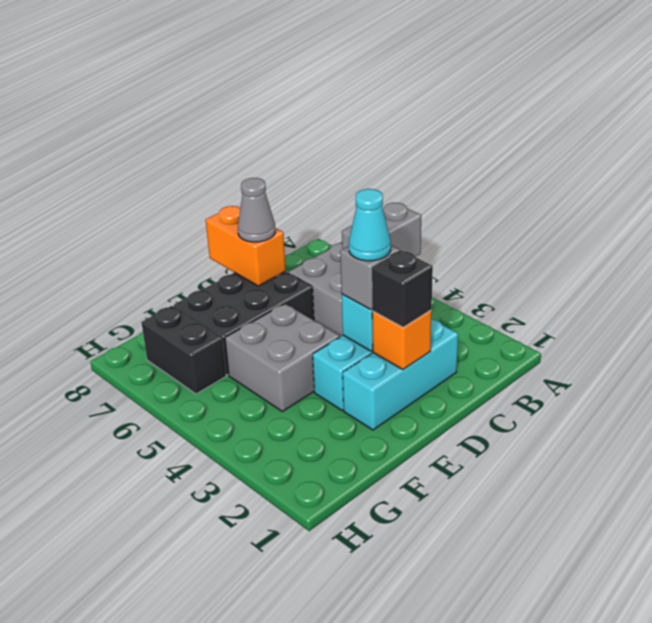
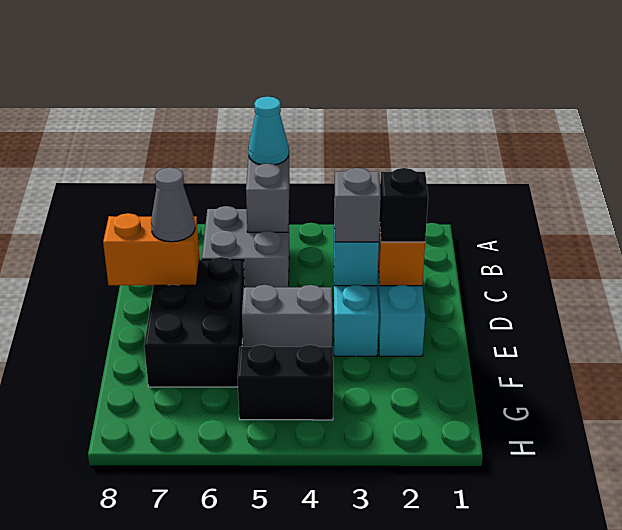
cyan cone D3 level 4 -> cyan cone A5 level 3
grey brick E4:F5 level 1 -> grey brick E4:E5 level 1
black brick G6:G7 level 1 -> black brick G4:G5 level 1

